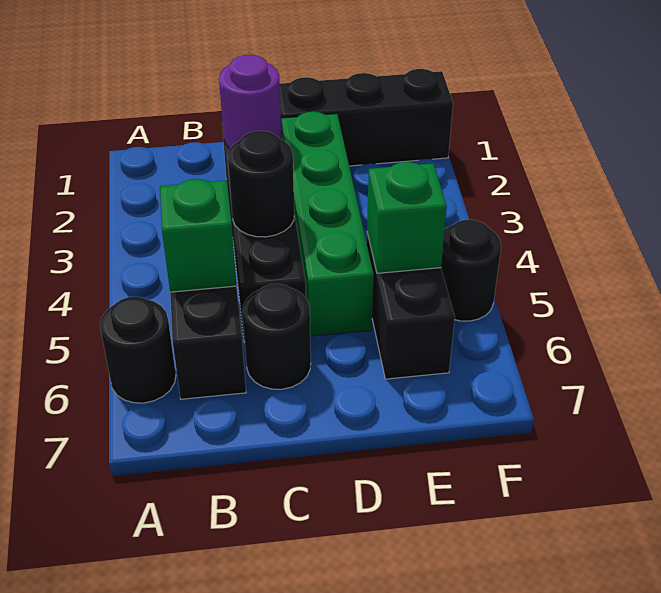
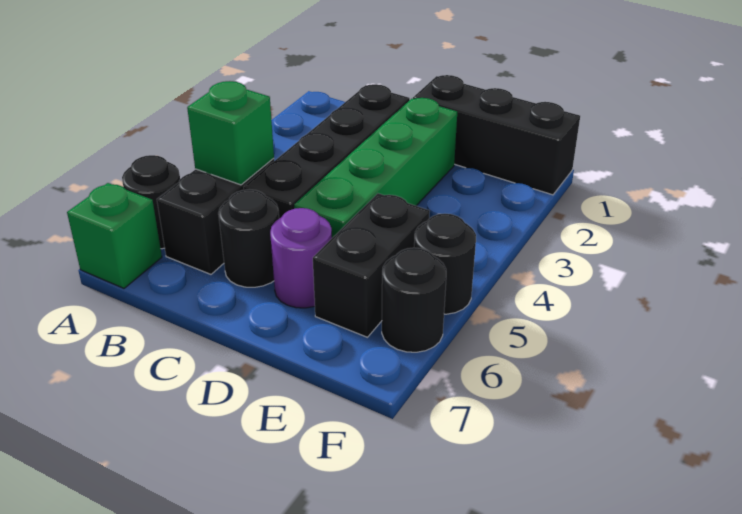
purple round brick C2 level 2 -> purple round brick D6 level 1
black round brick C4 level 2 -> black round brick F6 level 1
green brick E5 level 2 -> green brick A7 level 1

